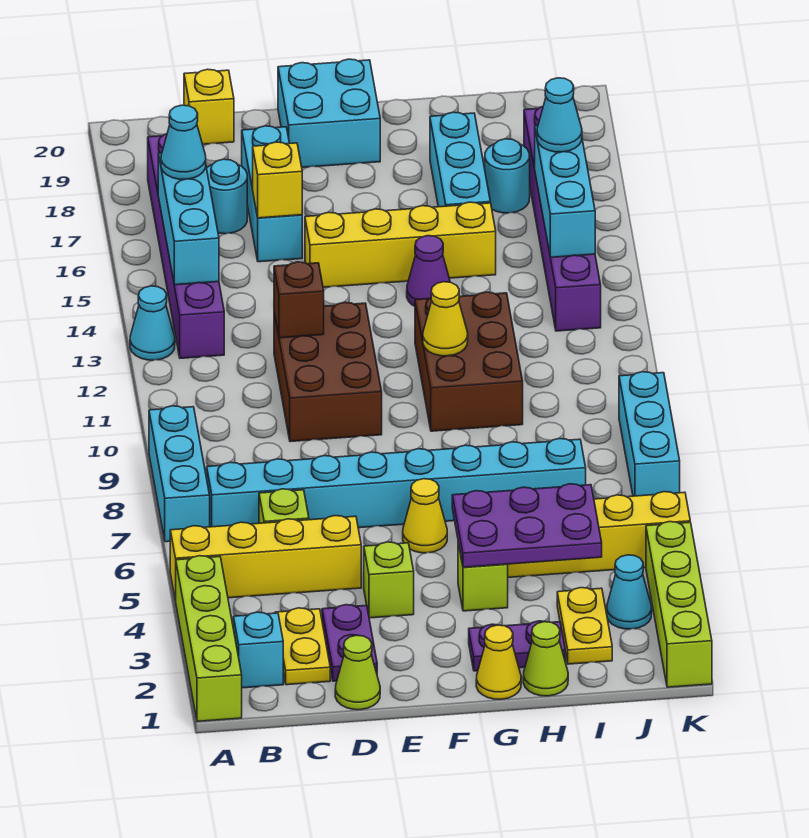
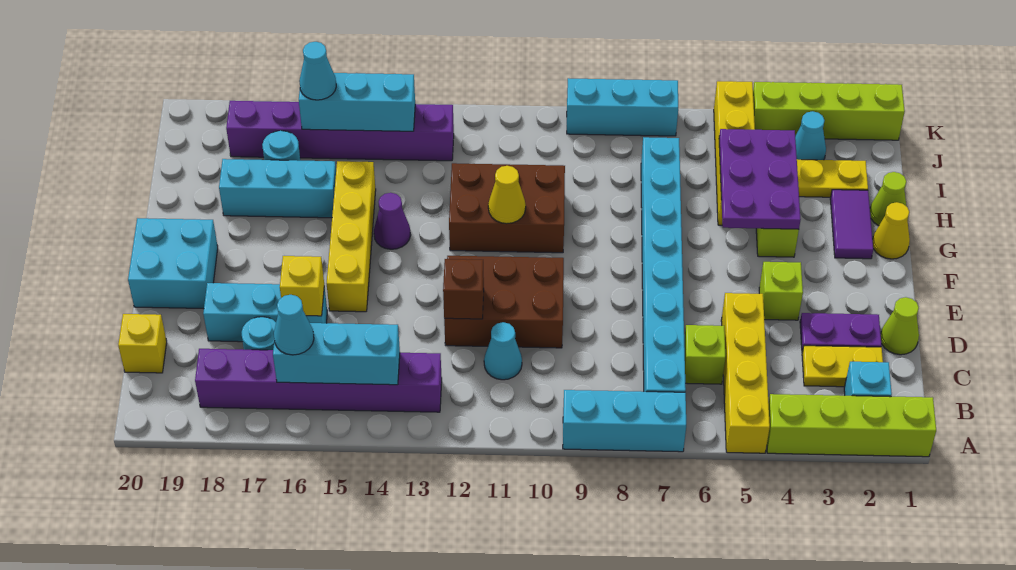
cyan cone A13 level 1 -> cyan cone C11 level 1
yellow cone F6 level 1 -> none
purple plate G2:H2 level 1 -> purple tile G2:H2 level 1

